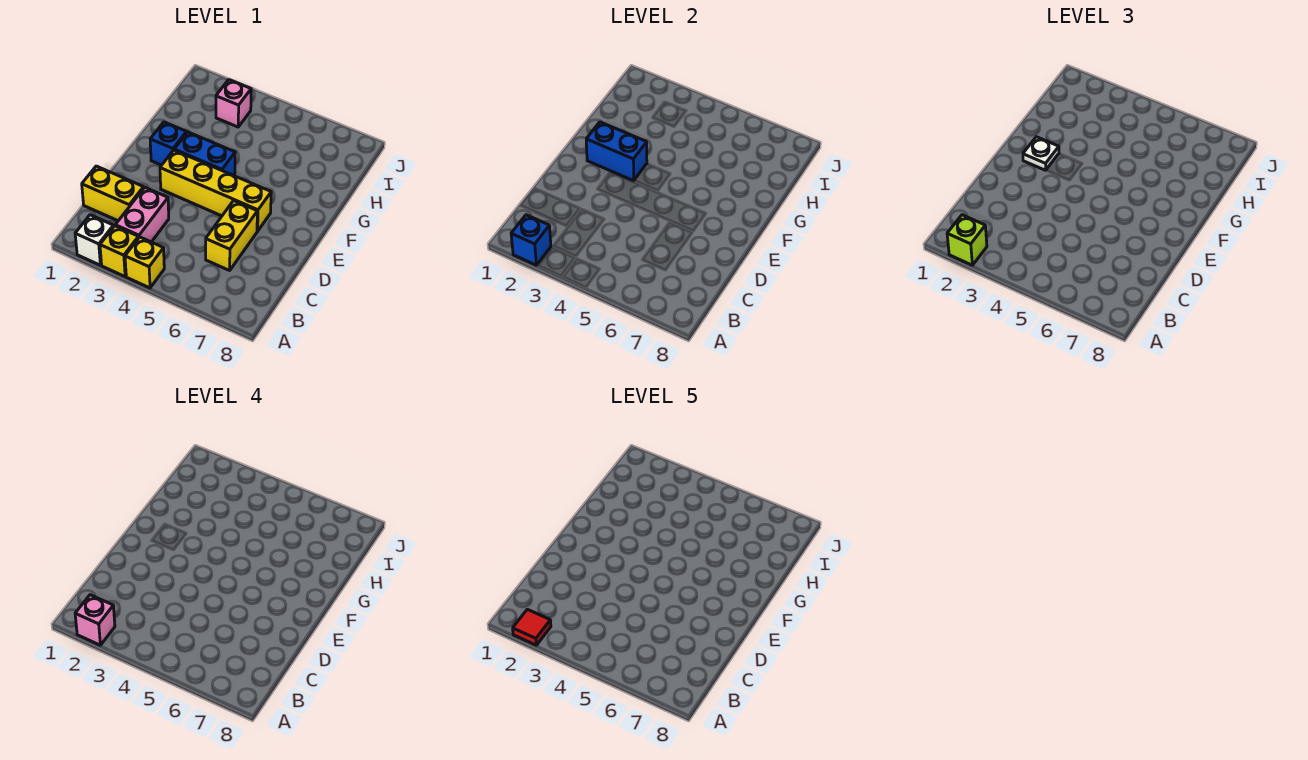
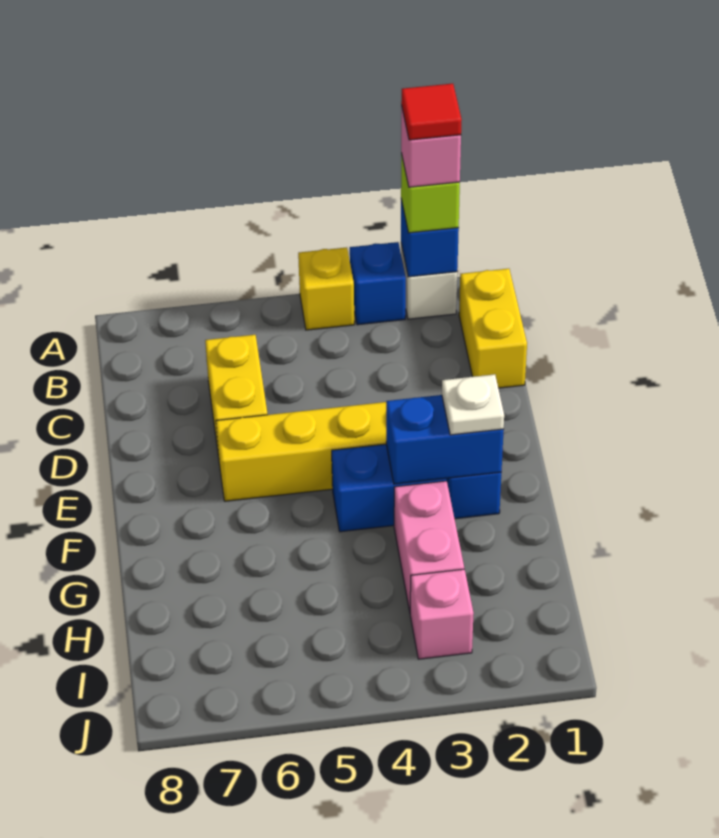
yellow brick A3 level 1 -> blue brick A3 level 1
pink brick B3:C3 level 1 -> pink brick G3:H3 level 1
yellow brick C1:C2 level 1 -> yellow brick B1:C1 level 1

